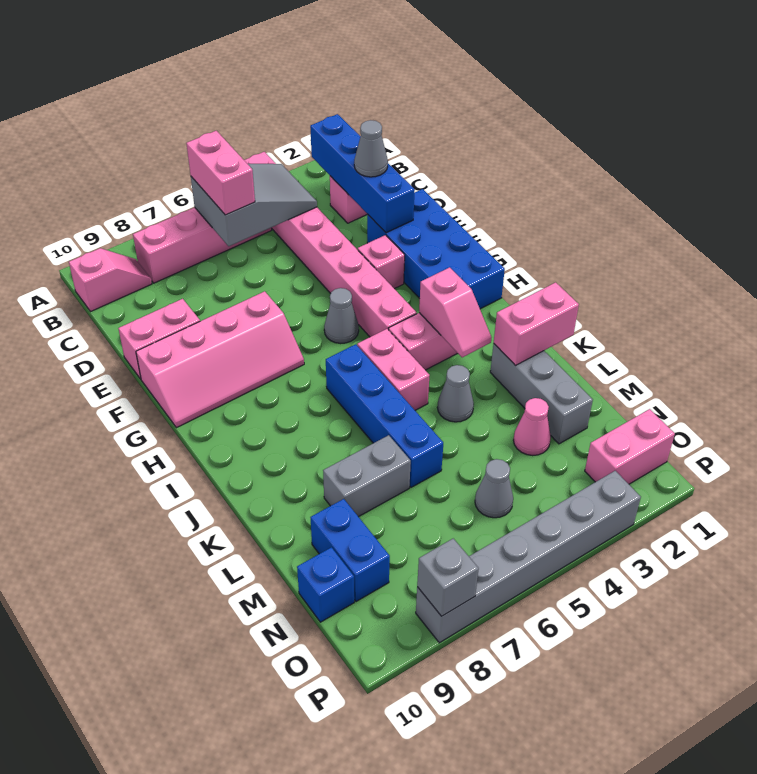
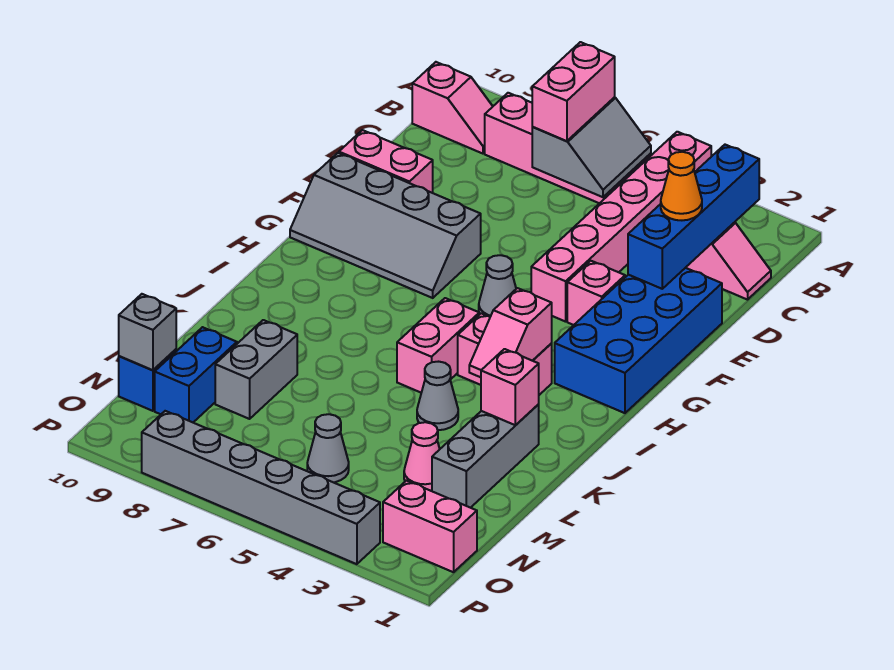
pink brick A4:H4 level 1 -> pink brick A4:F4 level 1
grey slope B4:C6 level 2 top 6 -> grey slope B5:C6 level 2 top 6
grey cone D2 level 3 -> orange cone D2 level 3
pink slope F7:G10 level 1 top F -> grey slope F7:G10 level 1 top F
blue brick I6:L6 level 1 -> none
pink brick K1:K2 level 2 -> pink brick K2 level 2
grey brick L7:L8 level 1 -> grey brick L8:M8 level 1
grey brick P8 level 2 -> grey brick N10 level 2

